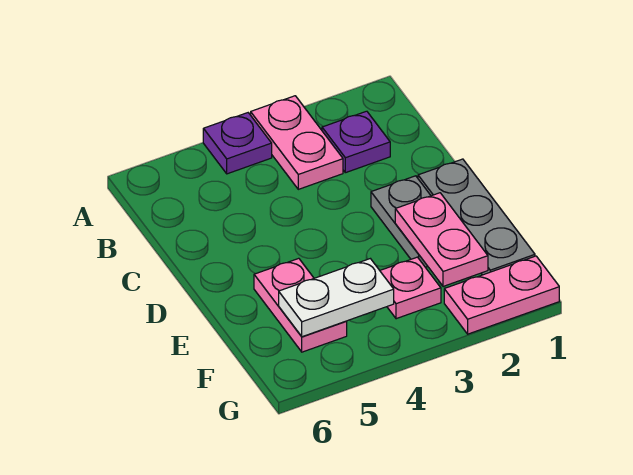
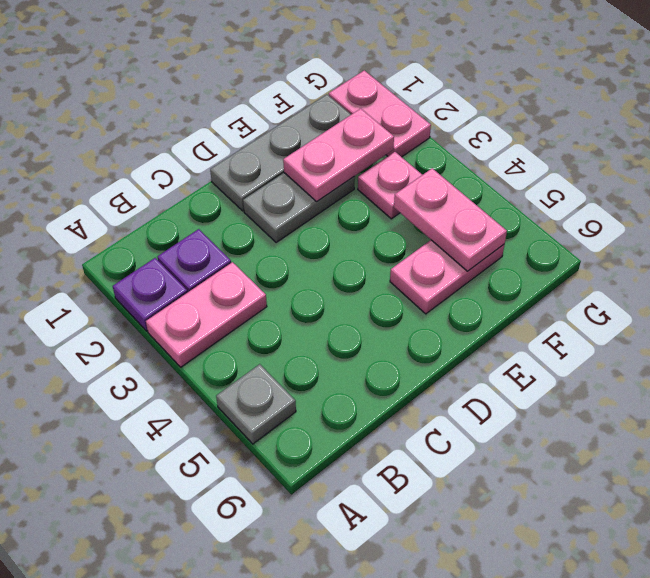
purple plate A4 level 1 -> purple plate A2 level 1
none -> grey plate A5 level 1
white plate F4:F5 level 2 -> pink plate F4:F5 level 2

